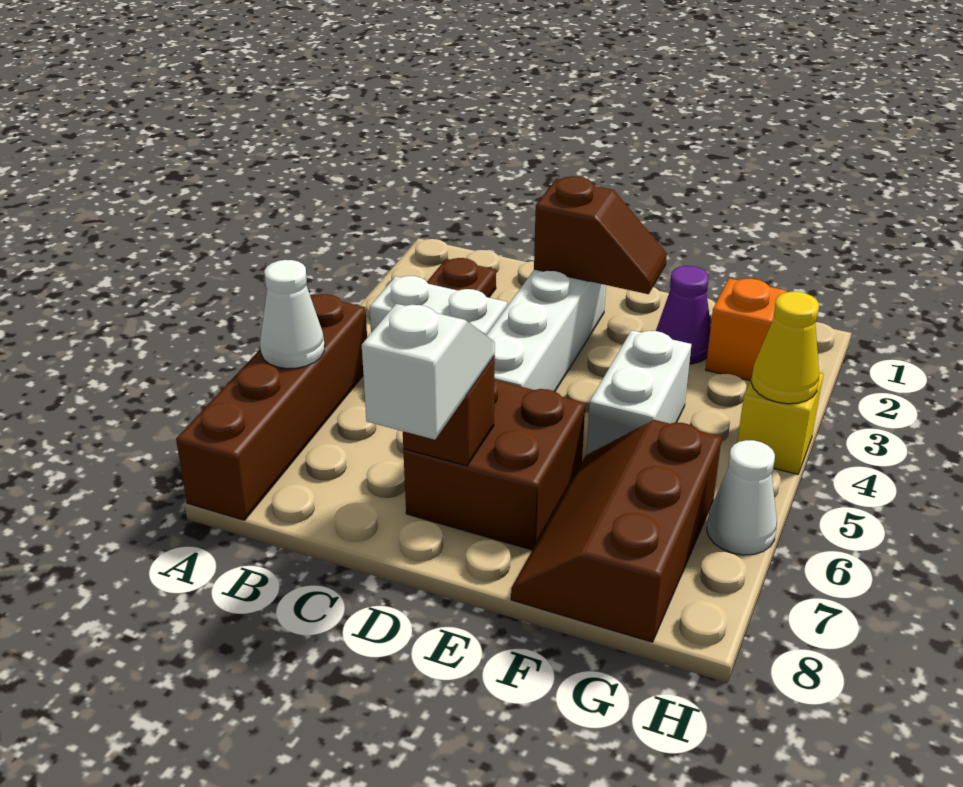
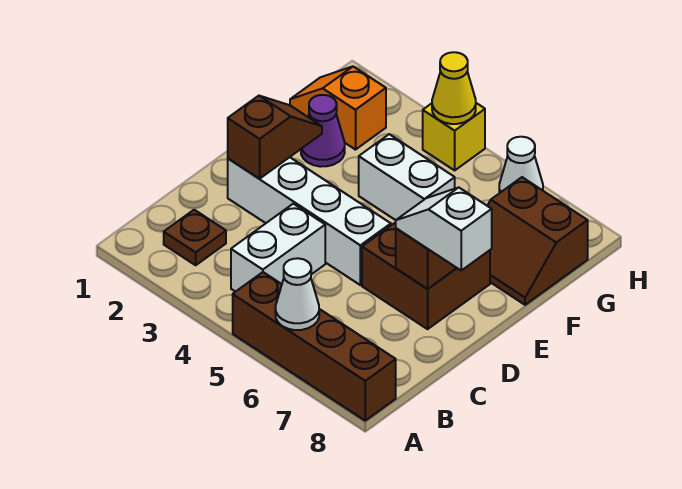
brown slope F6:G8 level 1 top G -> brown slope F7:G8 level 1 top G

